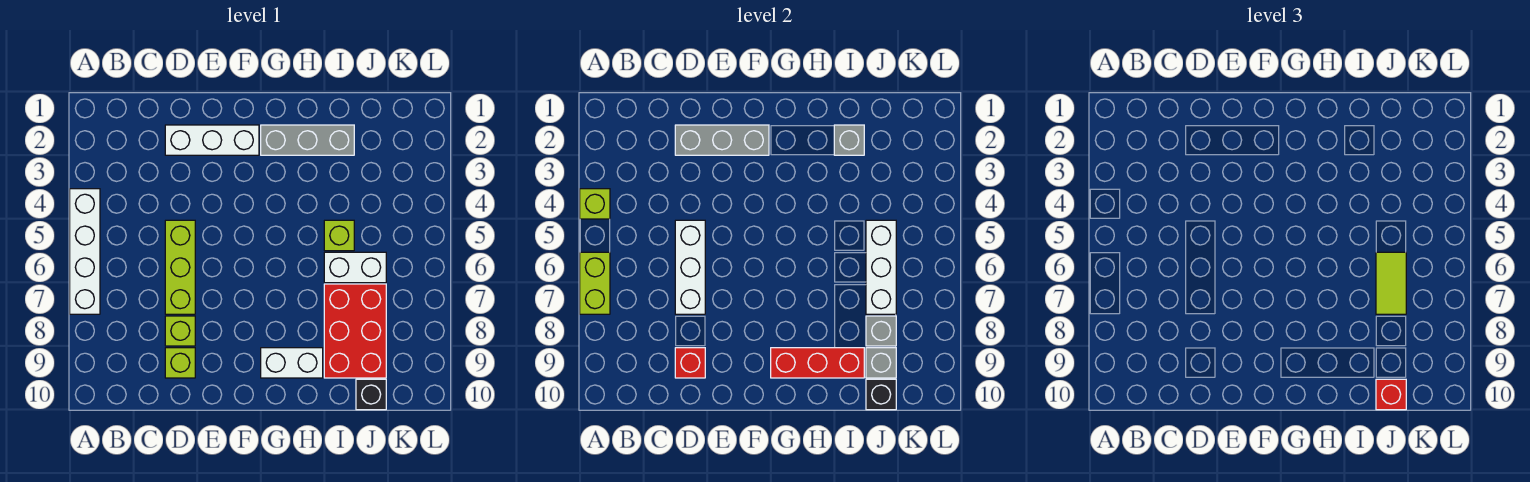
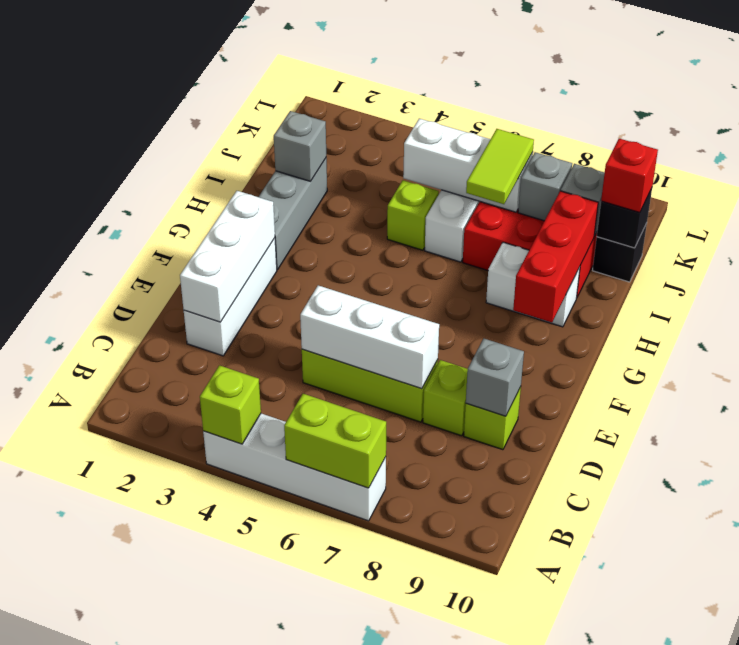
grey brick D2:F2 level 2 -> white brick D2:F2 level 2
red brick D9 level 2 -> grey brick D9 level 2
white brick G9:H9 level 1 -> white brick H8:H9 level 1
lime tile J6:J7 level 3 -> lime tile I7:J7 level 3

